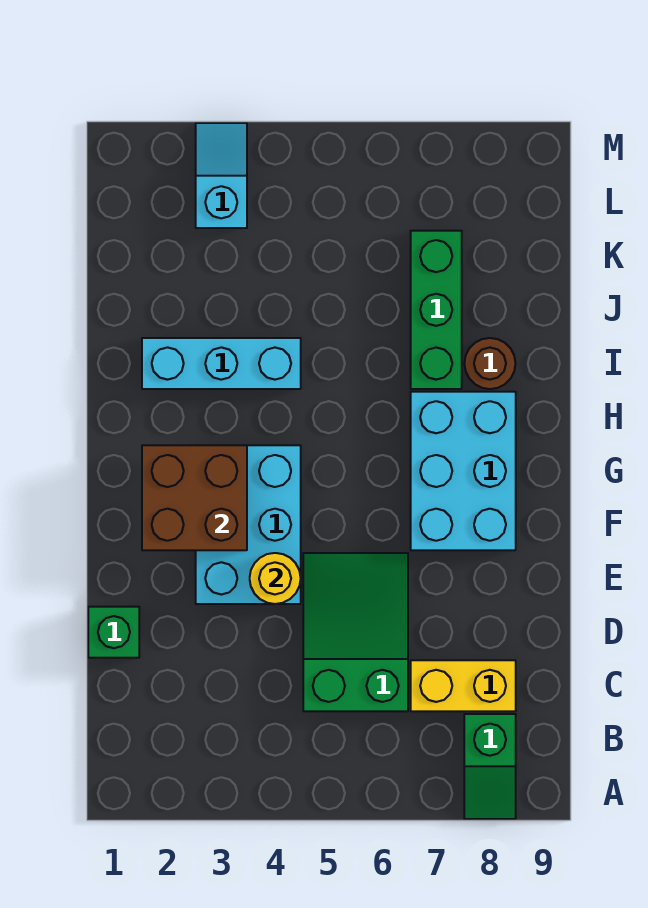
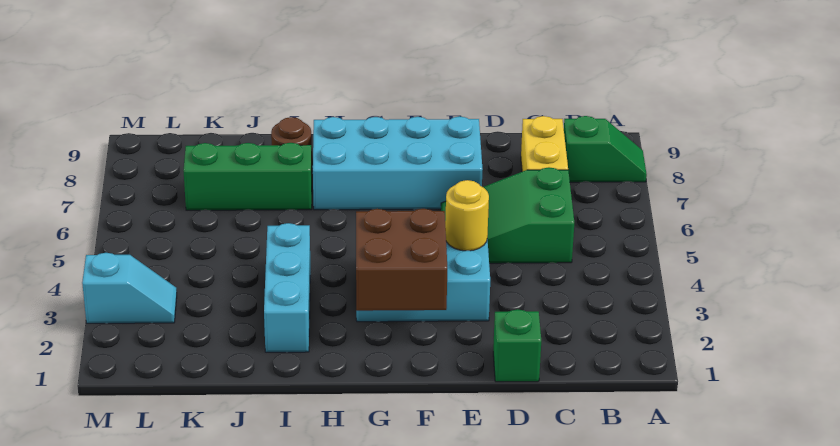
cyan brick F7:H8 level 1 -> cyan brick E7:H8 level 1
cyan slope L3:M3 level 1 top L -> cyan slope L3:M3 level 1 top M

